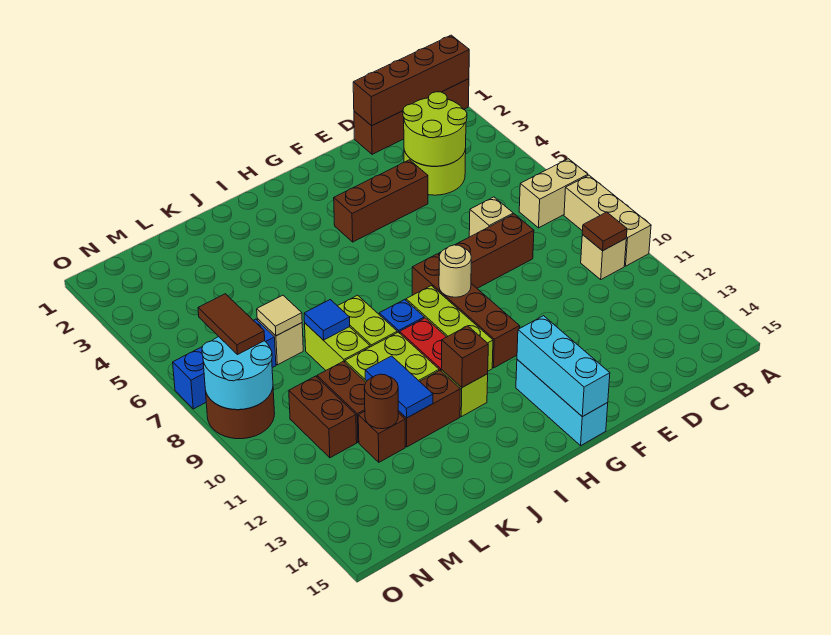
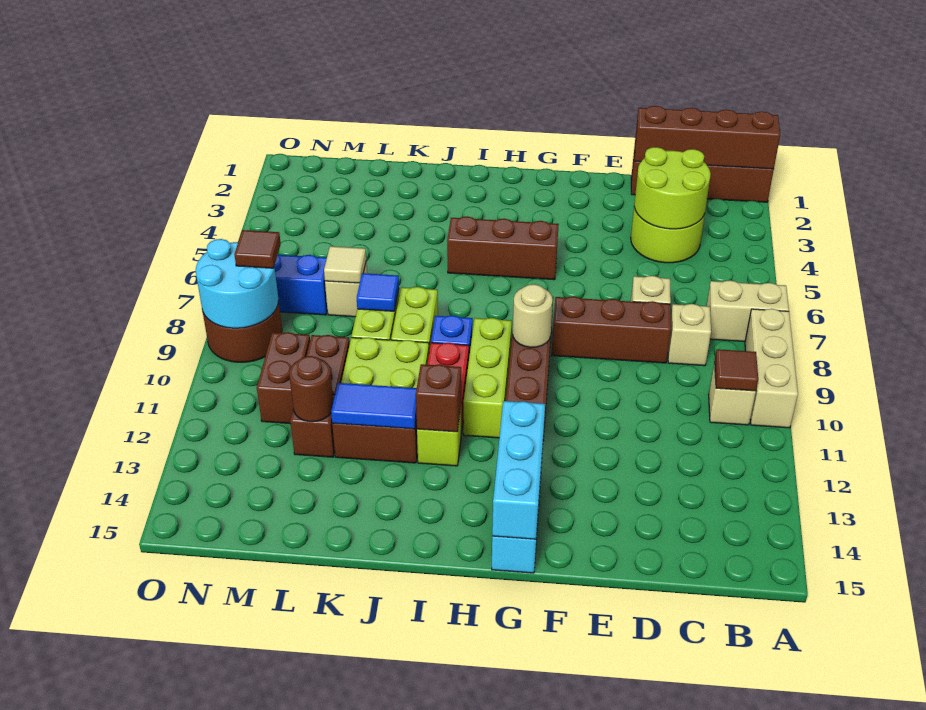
none -> tan brick C8 level 1
brown brick E4:G4 level 1 -> brown brick G5:I5 level 1
blue tile K11:K12 level 2 -> blue tile J12:K12 level 2
brown tile N7:N8 level 3 -> brown tile N8 level 3

